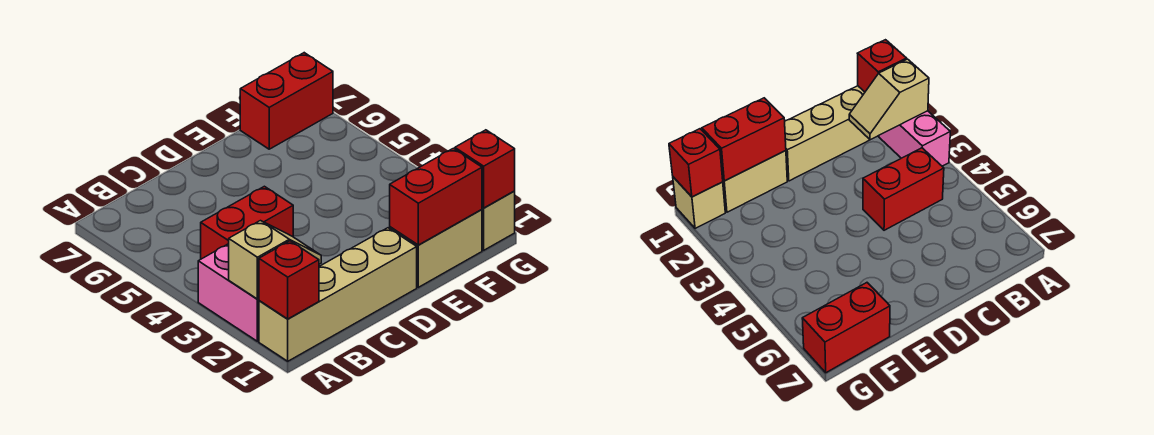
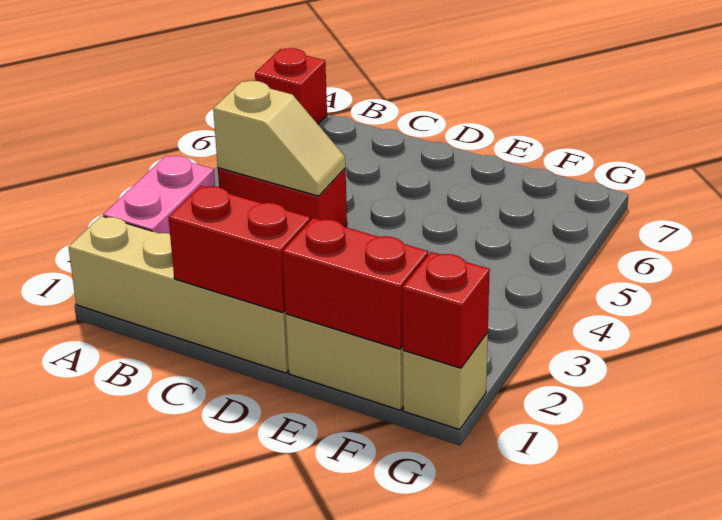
red brick A1 level 2 -> red brick A7 level 1
tan slope A2:B2 level 2 top A -> tan slope B4:C4 level 2 top B
red brick F7:G7 level 1 -> red brick C1:D1 level 2

